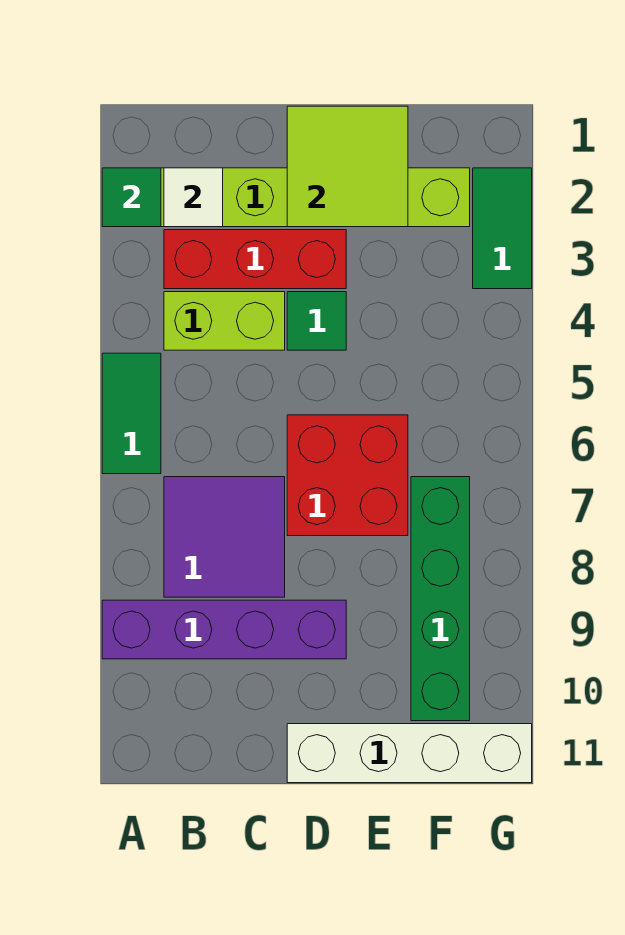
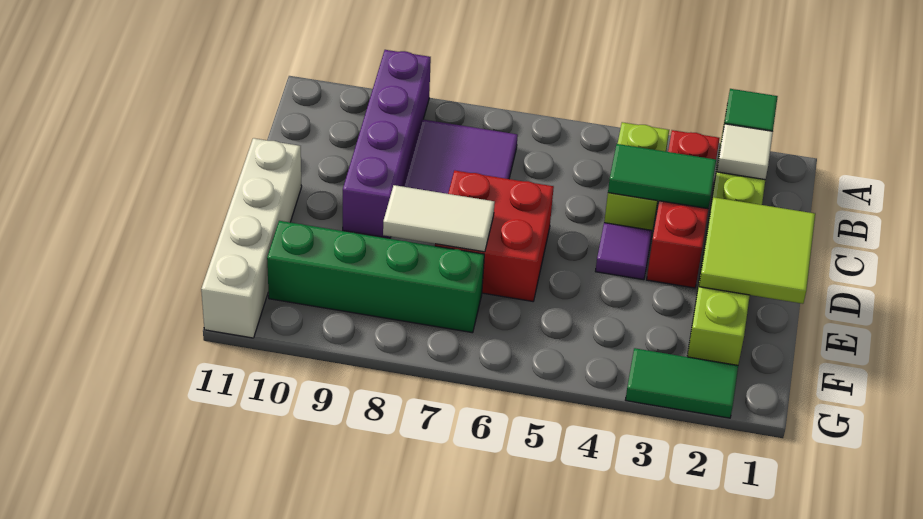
green tile A5:A6 level 1 -> green tile C3:C4 level 2
green tile D4 level 1 -> purple tile D4 level 1
none -> white tile E7:E8 level 2

